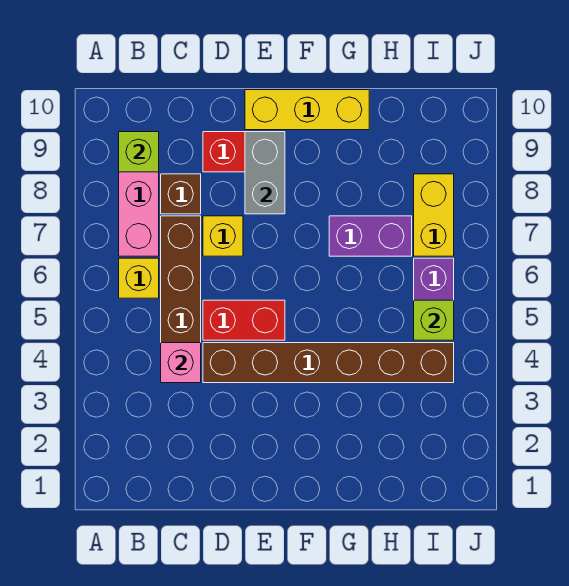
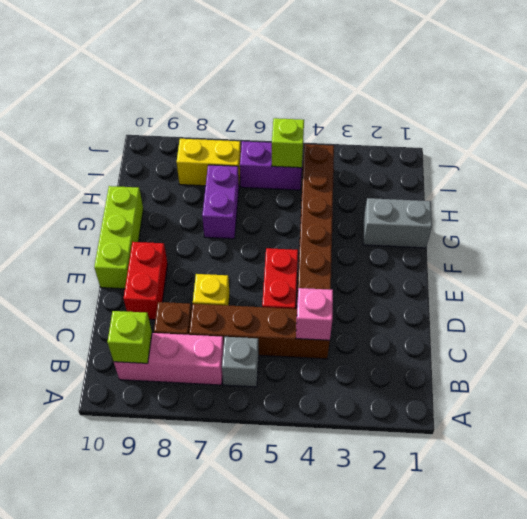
yellow brick B6 level 1 -> grey brick B6 level 1
grey brick E8:E9 level 2 -> grey brick G1:G2 level 1
yellow brick E10:G10 level 1 -> lime brick E10:G10 level 1

